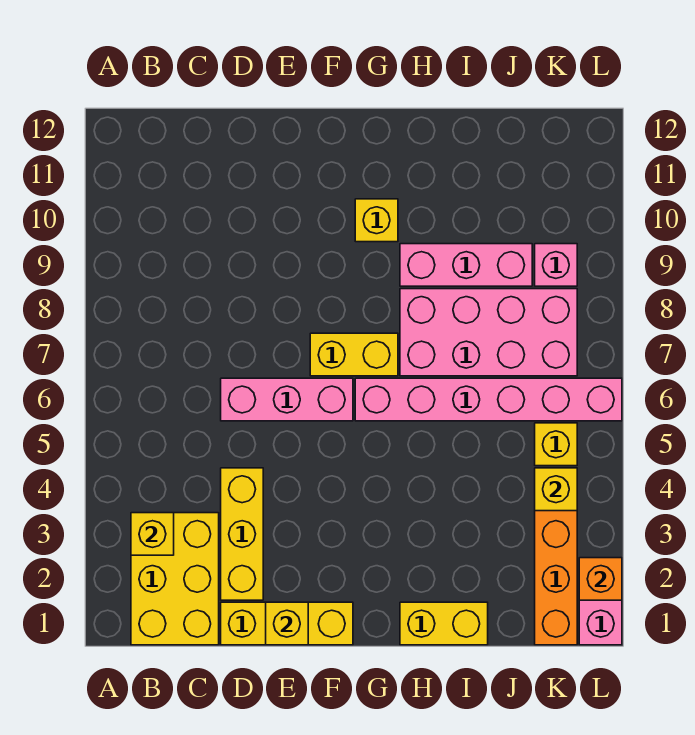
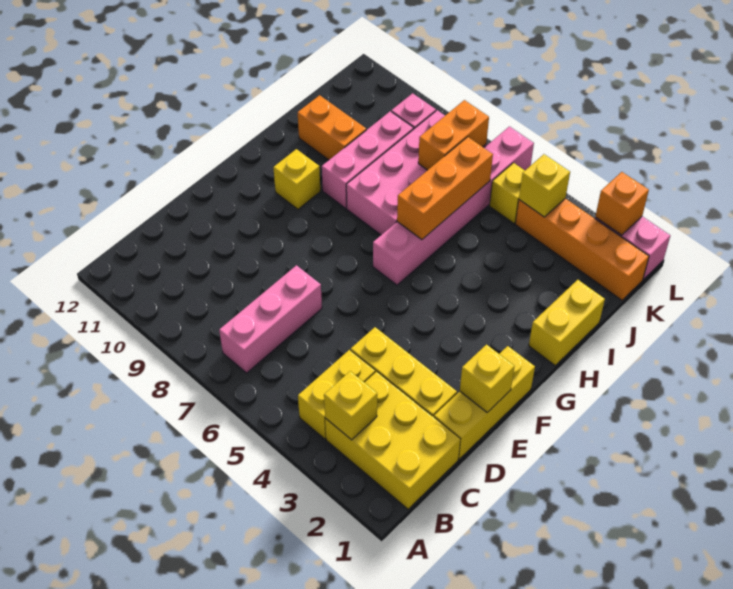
pink brick D6:F6 level 1 -> pink brick B7:D7 level 1
yellow brick F7:G7 level 1 -> yellow brick B4:C4 level 1
none -> orange brick H6:J6 level 2
none -> orange brick I10:I11 level 1
none -> orange brick J7:K7 level 2

